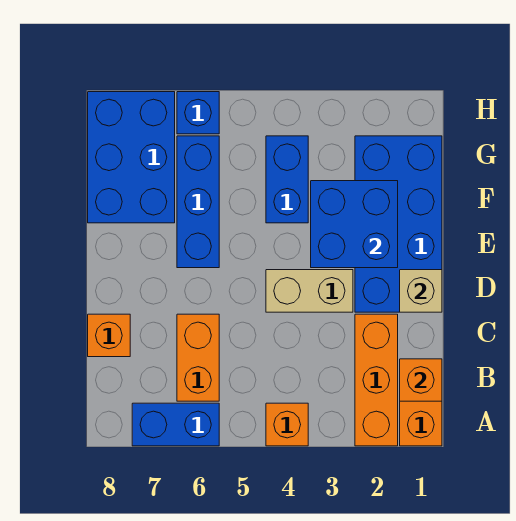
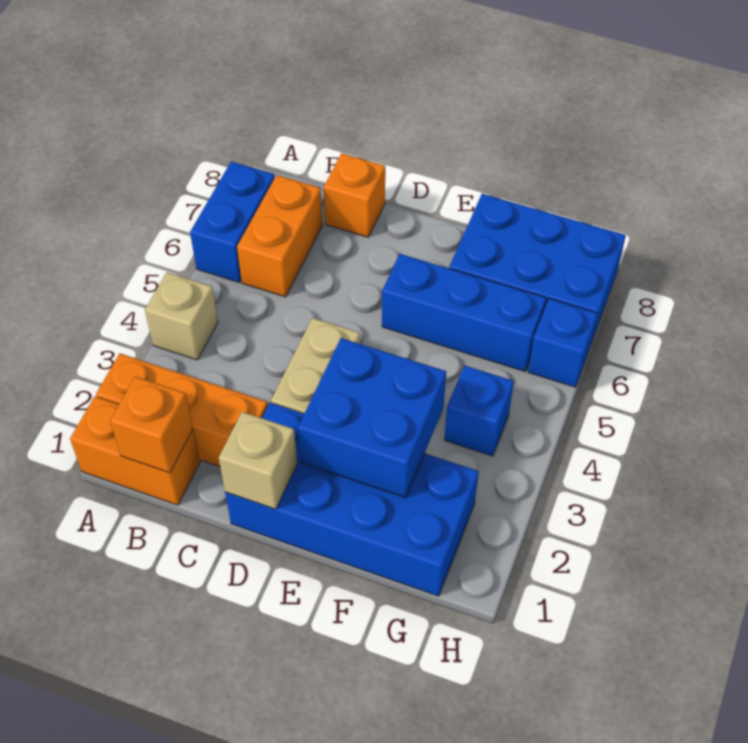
orange brick A4 level 1 -> tan brick A4 level 1
orange brick B6:C6 level 1 -> orange brick B6:B7 level 1
blue brick F4:G4 level 1 -> blue brick G4 level 1

